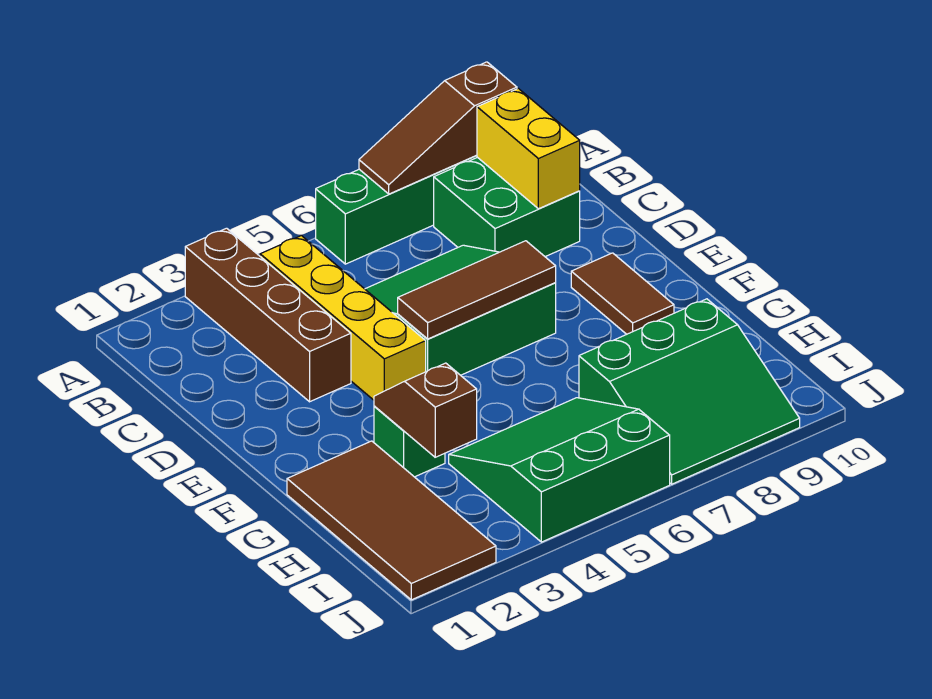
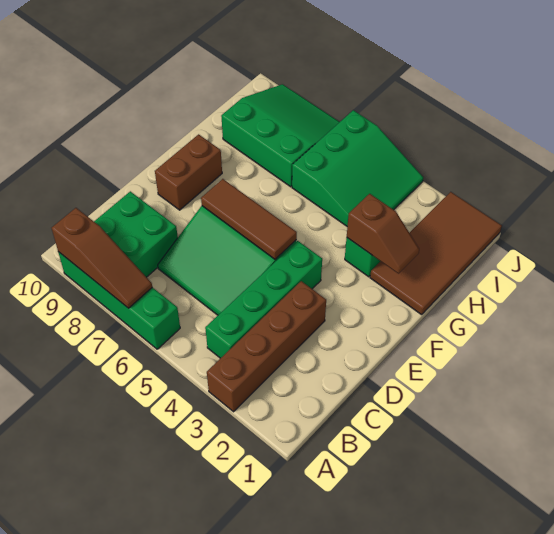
yellow brick B4:E4 level 1 -> green brick B4:E4 level 1
yellow brick B9:C9 level 2 -> none
brown tile E9:F9 level 1 -> brown brick E9:F9 level 1
brown slope G3:H3 level 2 top H -> brown slope G2:G3 level 2 top 3
green slope H4:J6 level 1 top J -> green slope H4:J6 level 1 top 6

